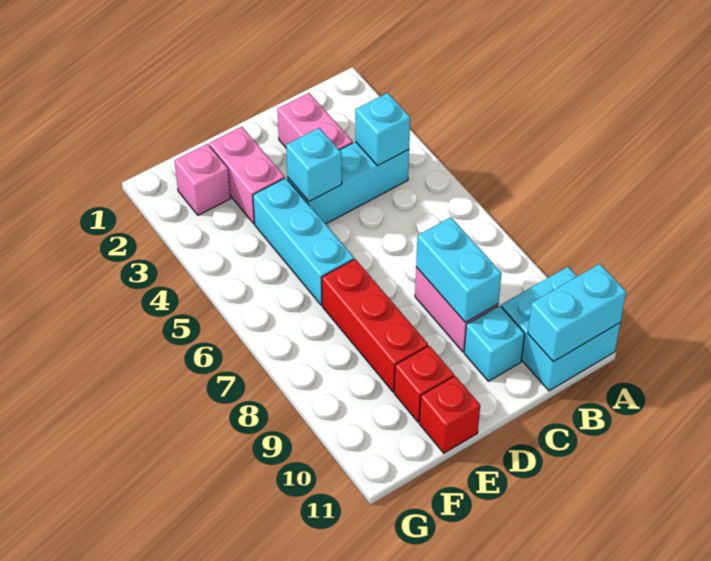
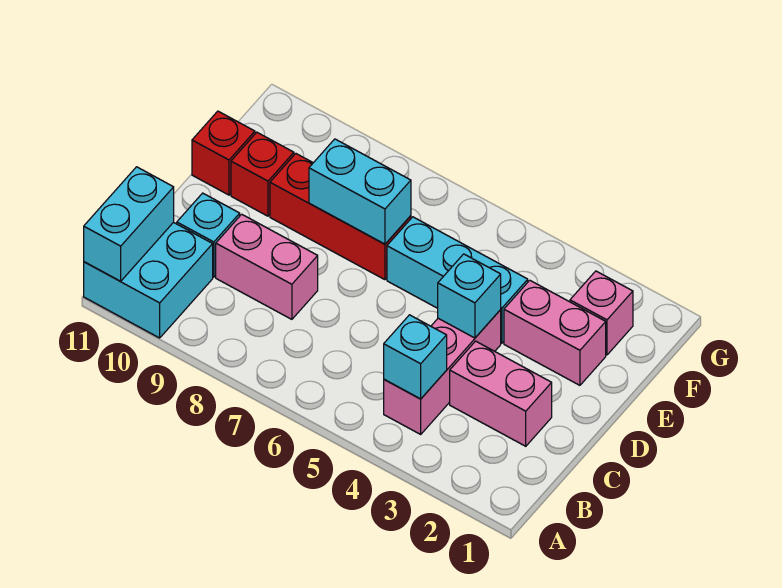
cyan brick B4:D4 level 1 -> pink brick B4:D4 level 1
cyan brick C8:C9 level 2 -> cyan brick E7:E8 level 2

